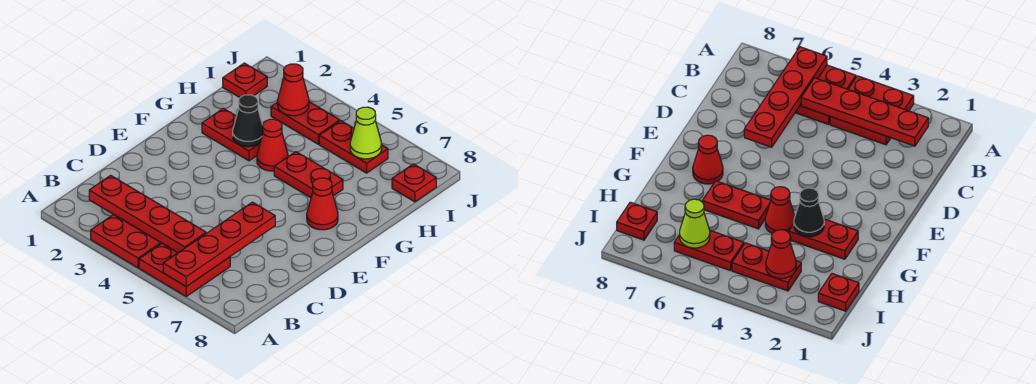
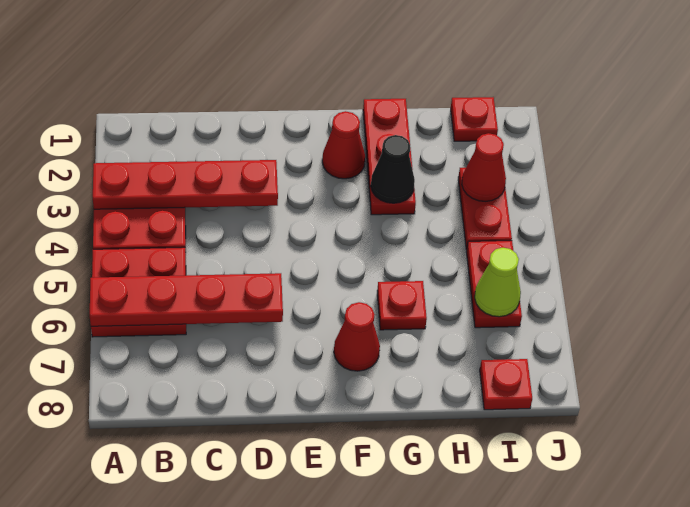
red plate B2:B5 level 2 -> red plate A3:D3 level 2
red plate G2:G3 level 1 -> red plate G1:G3 level 1
red cone G4 level 1 -> red cone F2 level 1
red plate G5:G6 level 1 -> red plate G6 level 1

